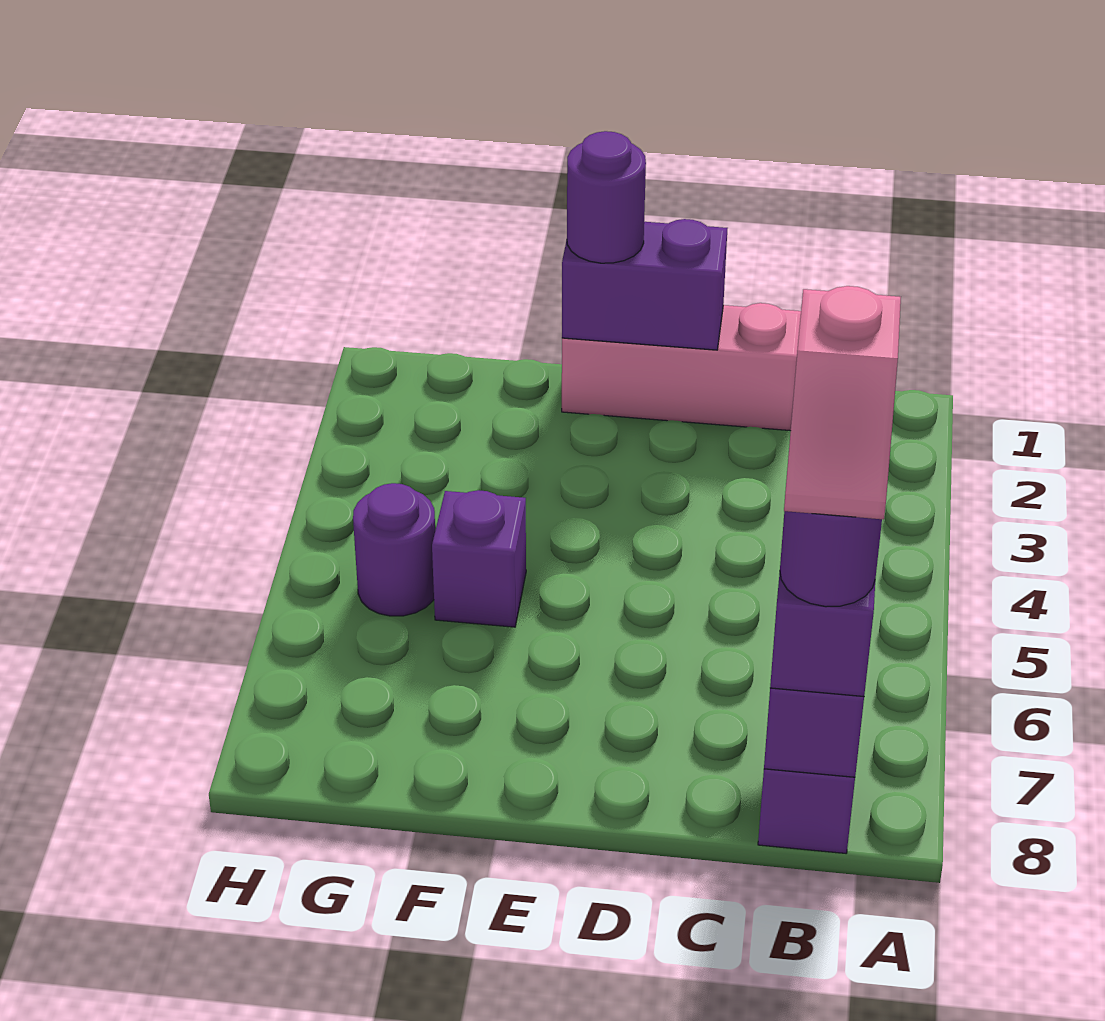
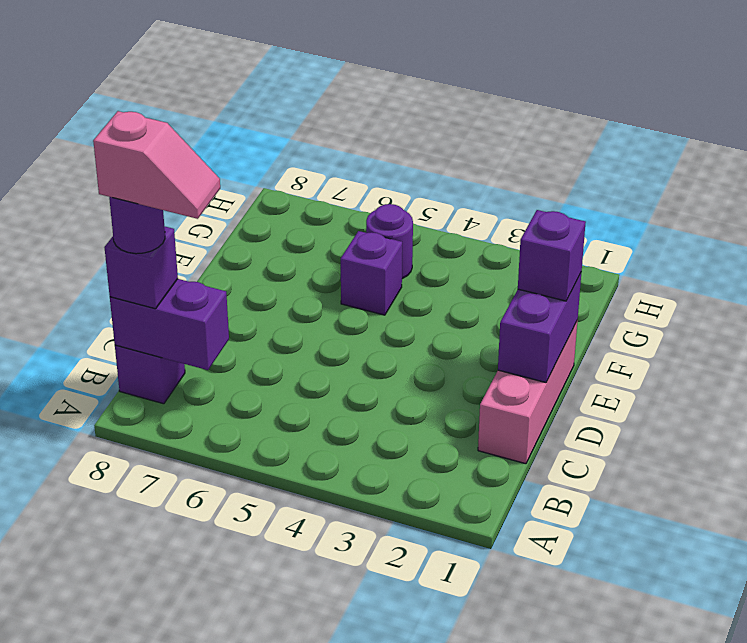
pink slope B7:B8 level 5 top 7 -> pink slope B7:B8 level 5 top 8
purple round brick E1 level 3 -> purple brick E1 level 3

